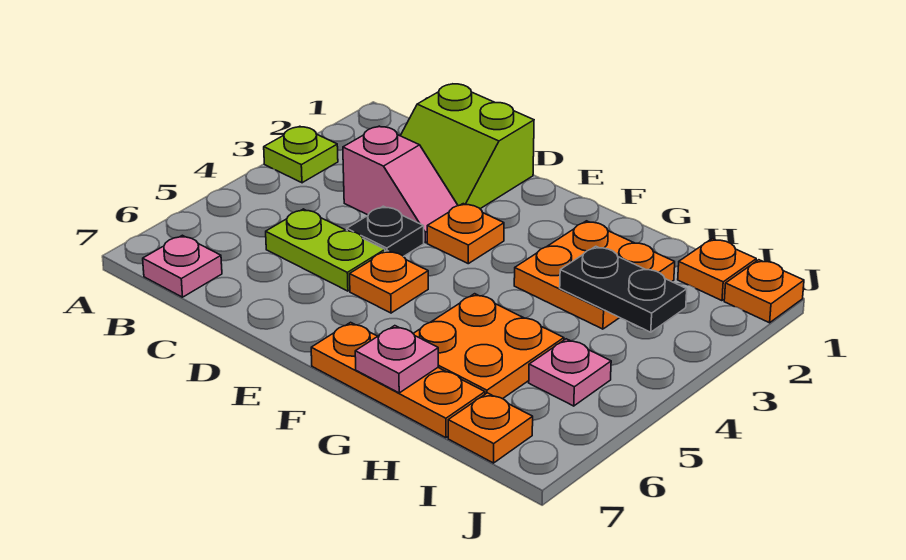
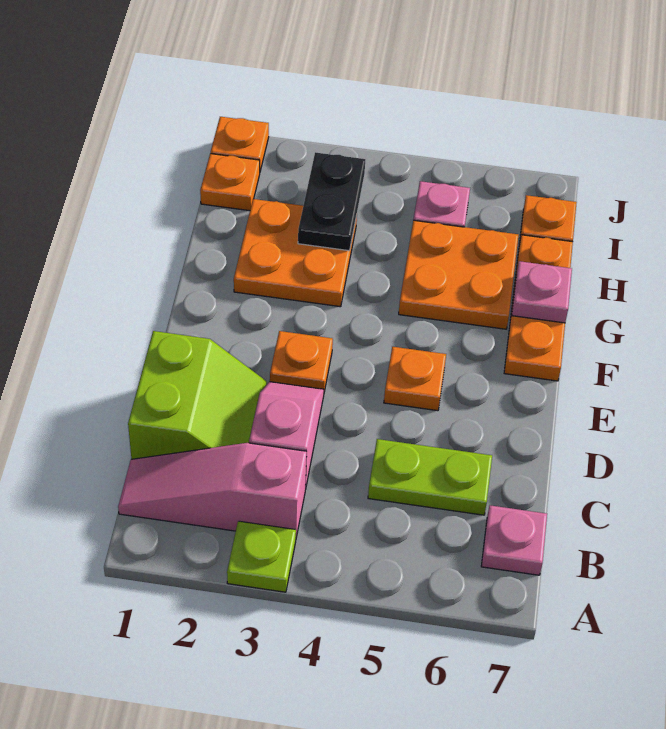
none -> pink slope B1:B3 level 1 top 3
lime plate C5:D5 level 1 -> lime plate C5:C6 level 1
black plate D4 level 1 -> none

